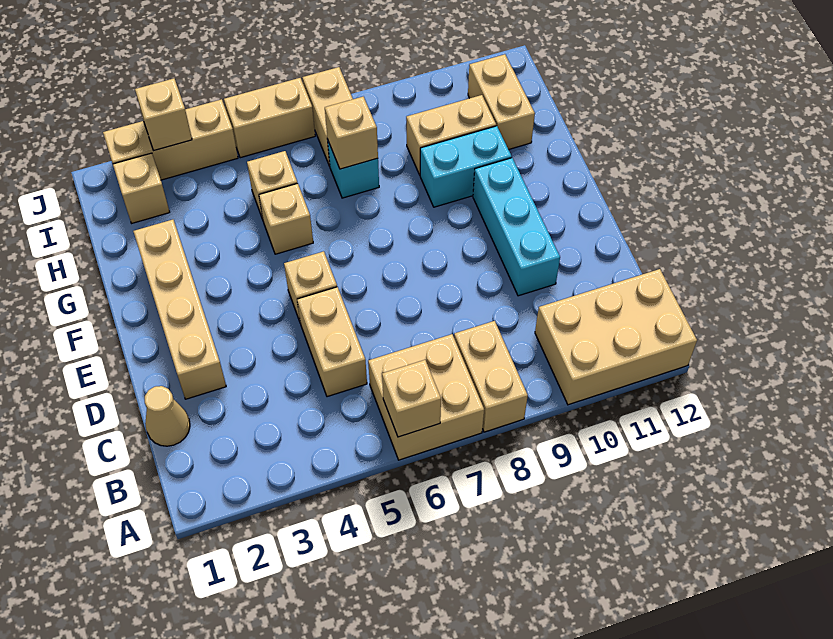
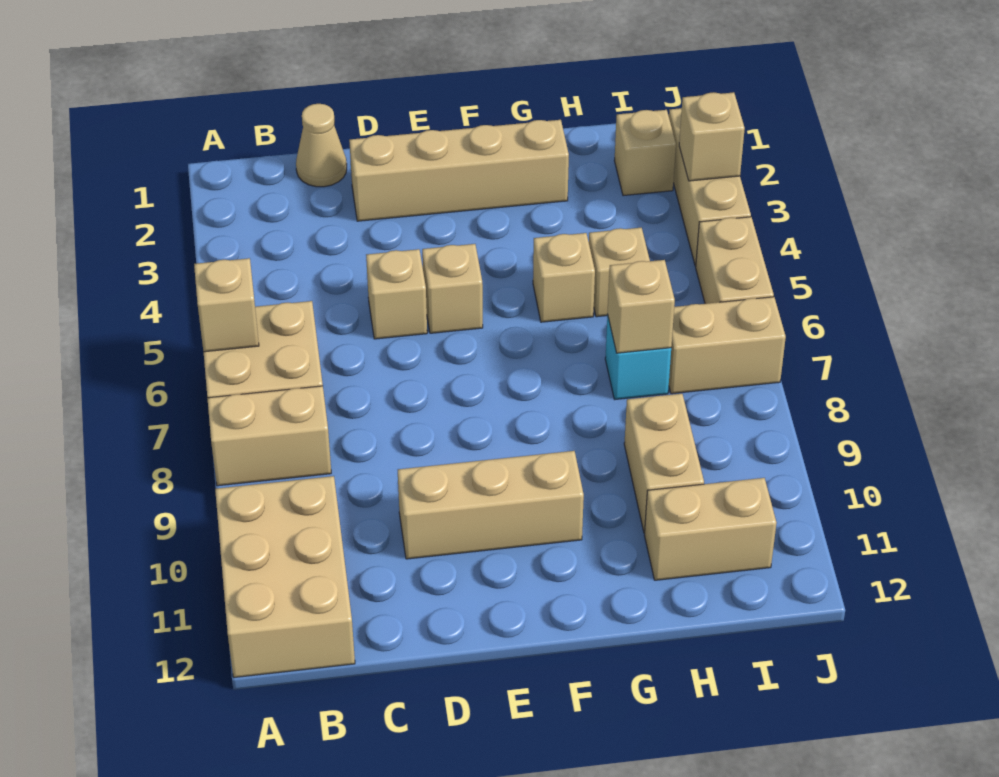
tan brick C5:D5 level 1 -> tan brick D5 level 1
cyan brick D10:F10 level 1 -> tan brick D10:F10 level 1
cyan brick G9:G10 level 1 -> none

